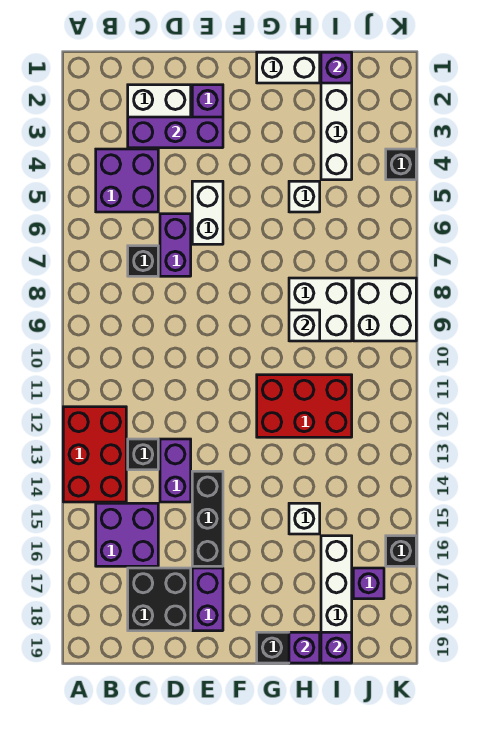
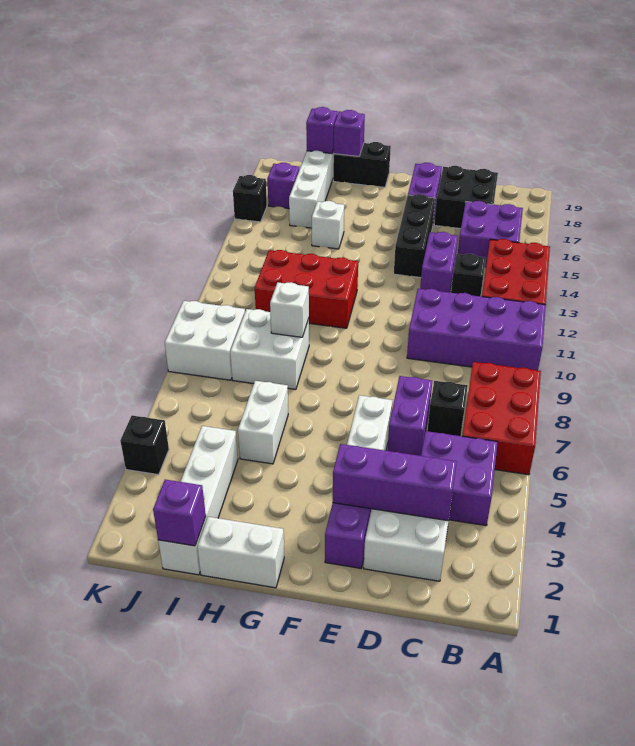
none -> red brick A6:B8 level 1
none -> purple brick A10:D11 level 1
white brick H5 level 1 -> white brick H5:H6 level 1

